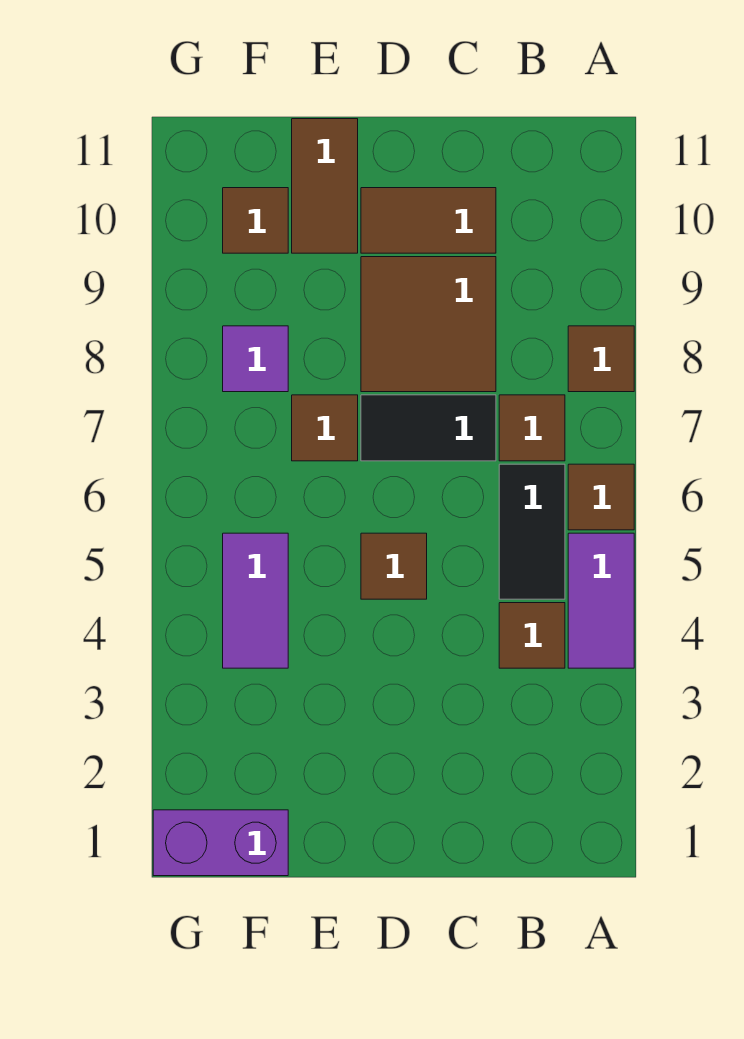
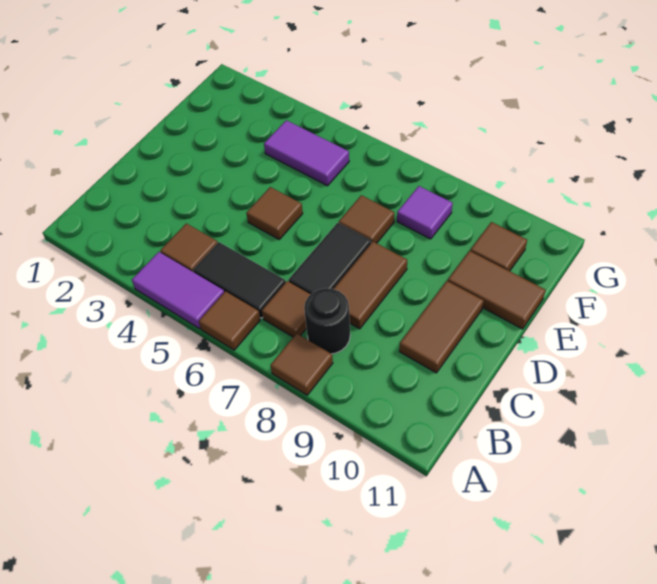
none -> black round brick B8 level 1
brown tile C8:D9 level 1 -> brown tile C8:D8 level 1
purple brick F1:G1 level 1 -> none

